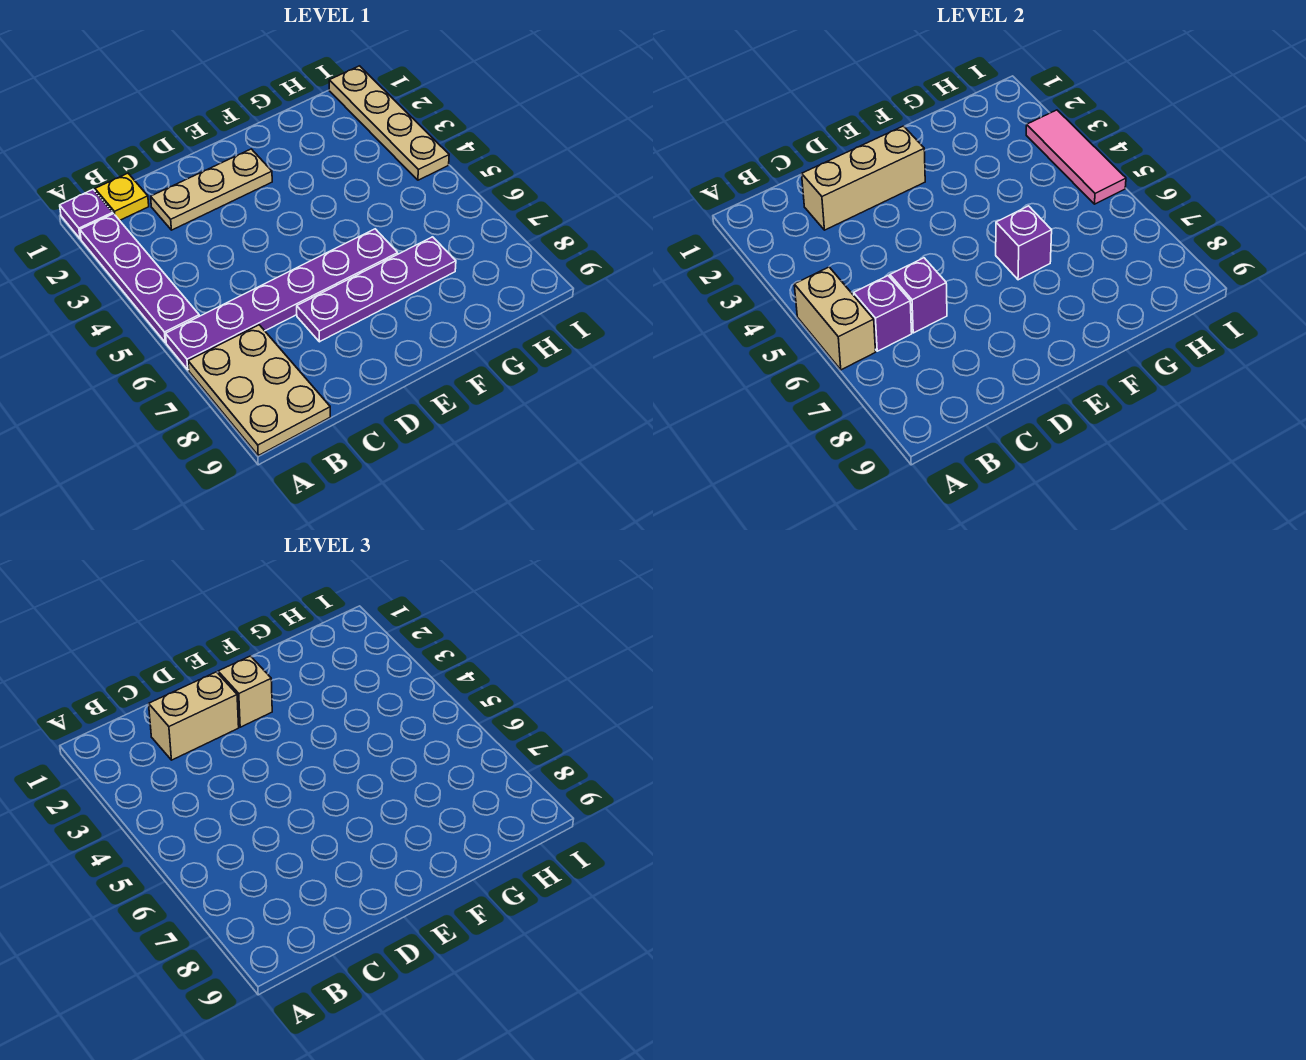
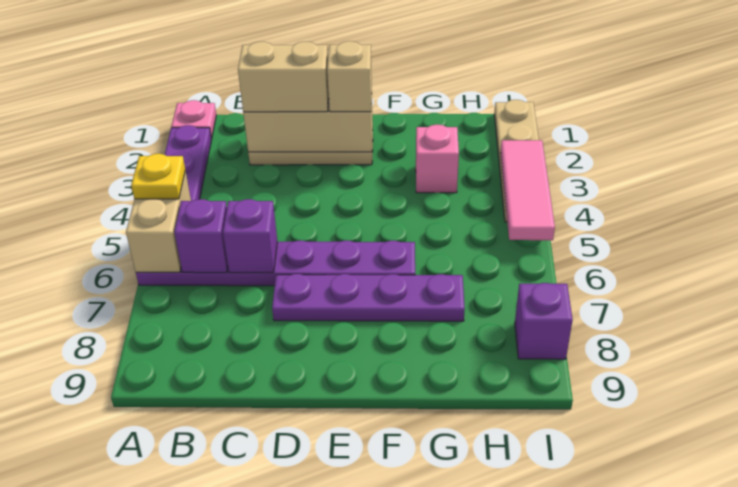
purple plate A1 level 1 -> pink plate A1 level 1
tan plate A7:B9 level 1 -> none
yellow plate B1 level 1 -> yellow plate A5 level 3
purple brick F6 level 2 -> purple brick I8 level 1
none -> pink brick G3 level 1

